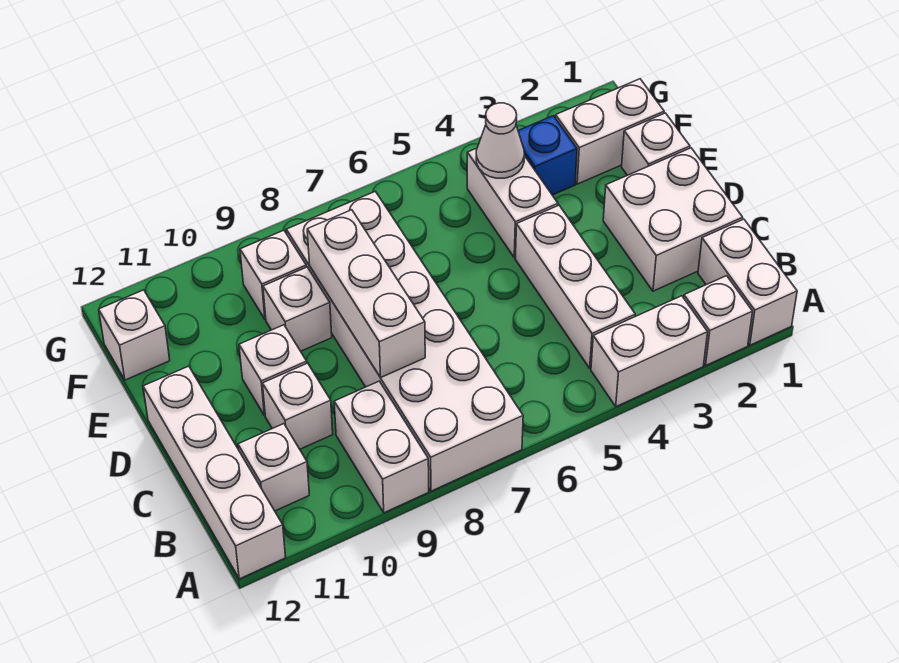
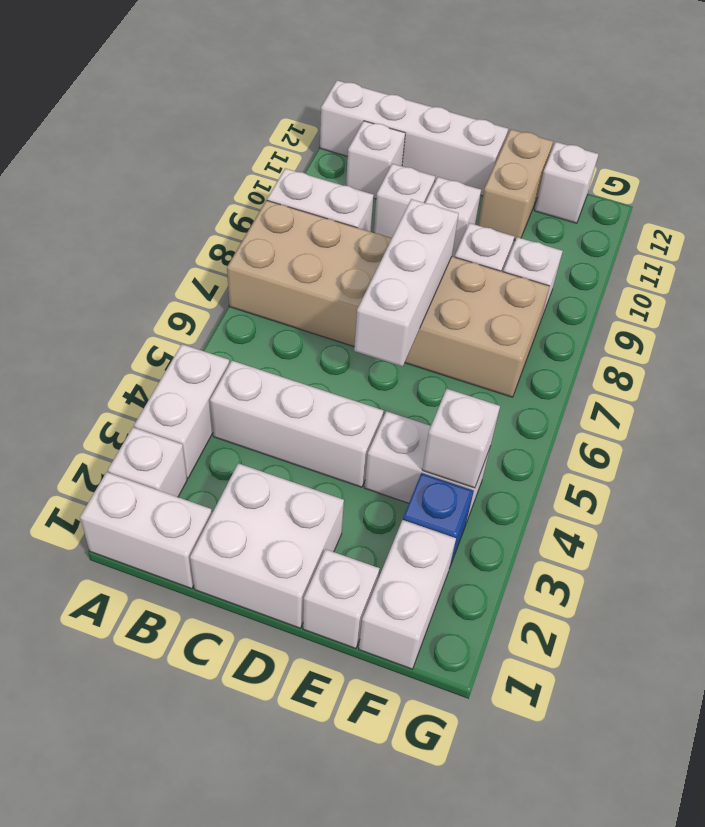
white brick A7:F8 level 1 -> tan brick A7:F8 level 1
white brick C8:E8 level 2 -> white brick D6:D8 level 2
none -> tan brick E11:E12 level 1
white cone F4 level 2 -> white brick F4 level 2

